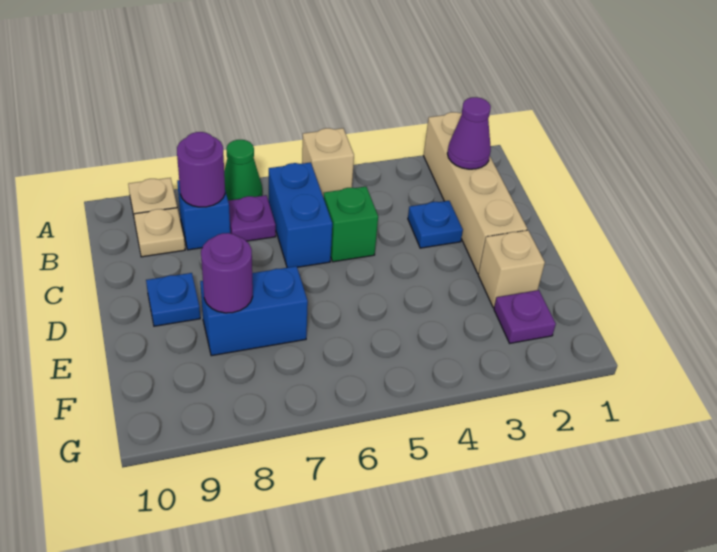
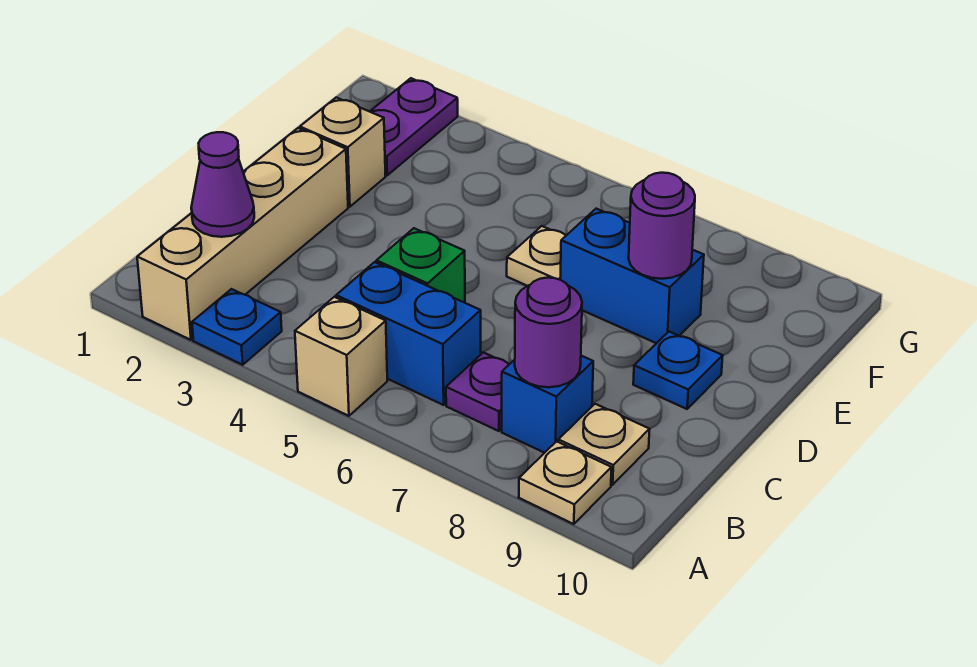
green cone A7 level 1 -> none
blue brick B6:C6 level 1 -> blue brick B5:B6 level 1
blue plate C3 level 1 -> blue plate A3 level 1
none -> tan plate E6 level 1
purple plate F2 level 1 -> purple plate F2:G2 level 1

